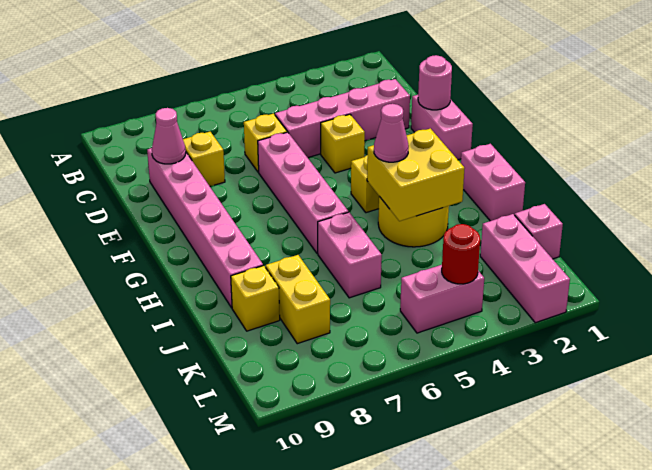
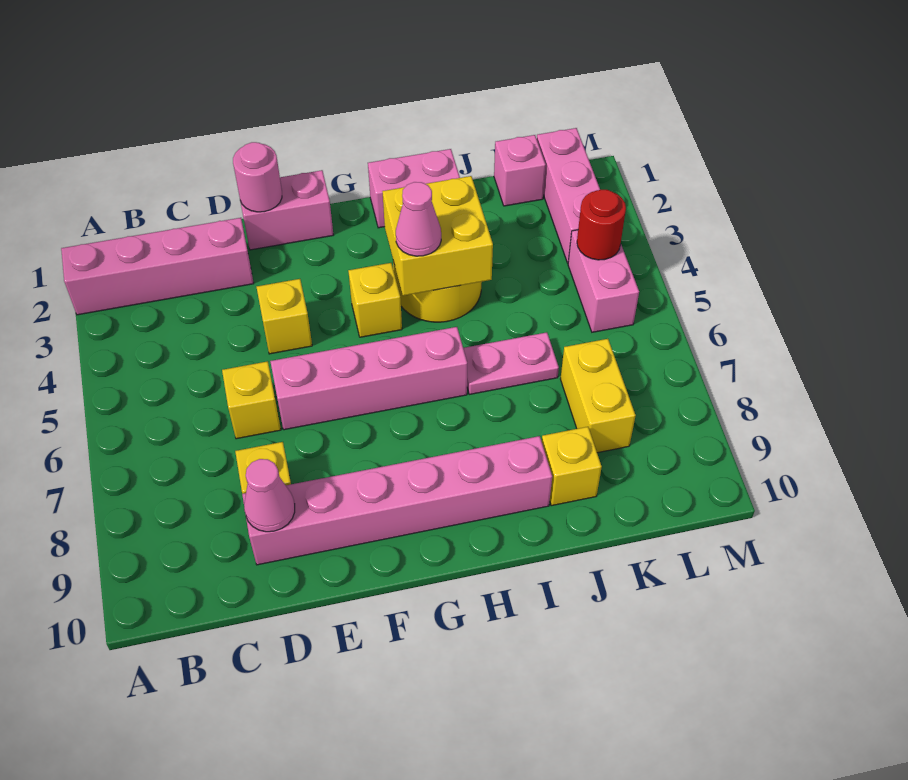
pink brick D2:D5 level 1 -> pink brick A2:D2 level 1
pink brick I6:J6 level 1 -> pink plate I6:J6 level 1
yellow brick J8:K8 level 1 -> yellow brick K7:K8 level 1
pink brick K2:M2 level 1 -> pink brick L1:L3 level 1

